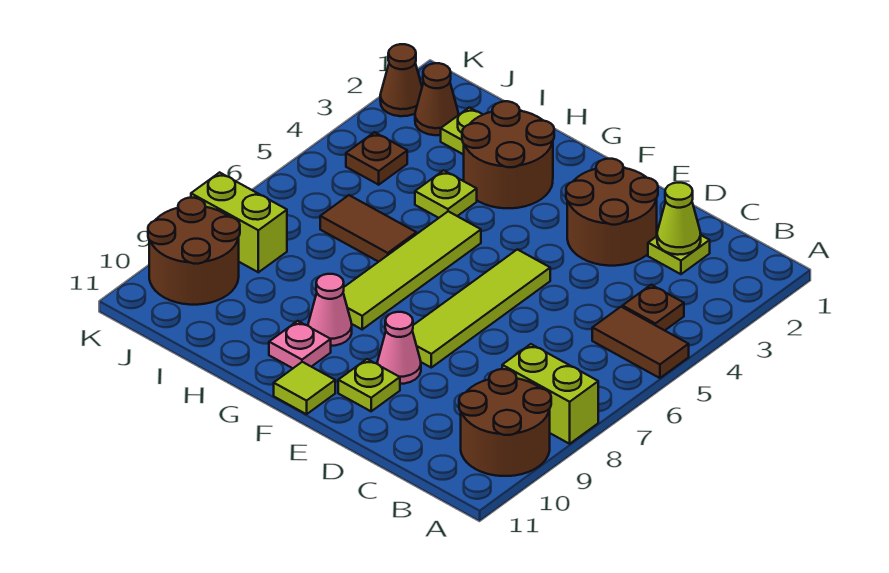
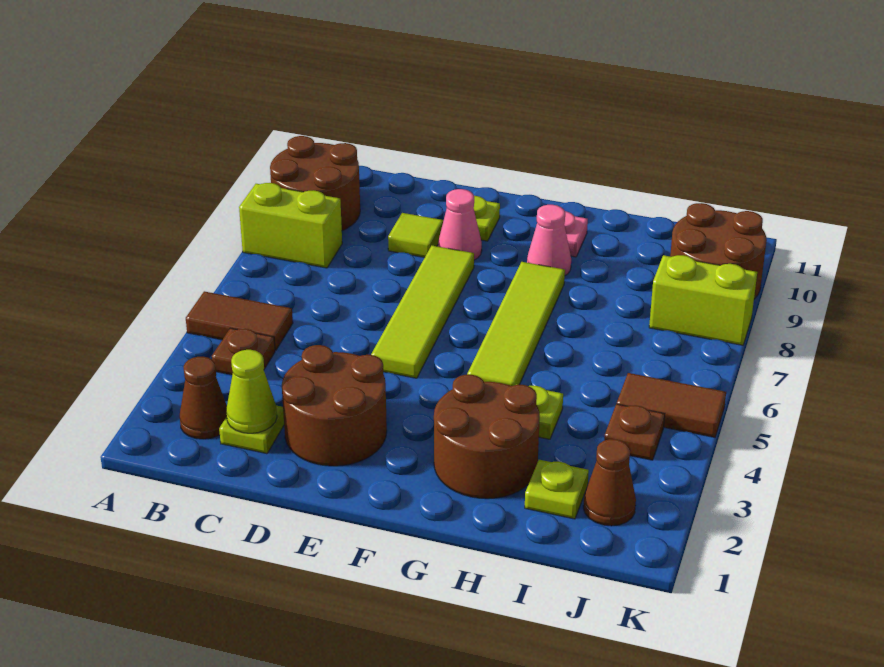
lime tile F11 level 1 -> lime tile D9 level 1
brown tile H6:I6 level 1 -> brown tile J5:K5 level 1
brown cone K2 level 1 -> brown cone B2 level 1

